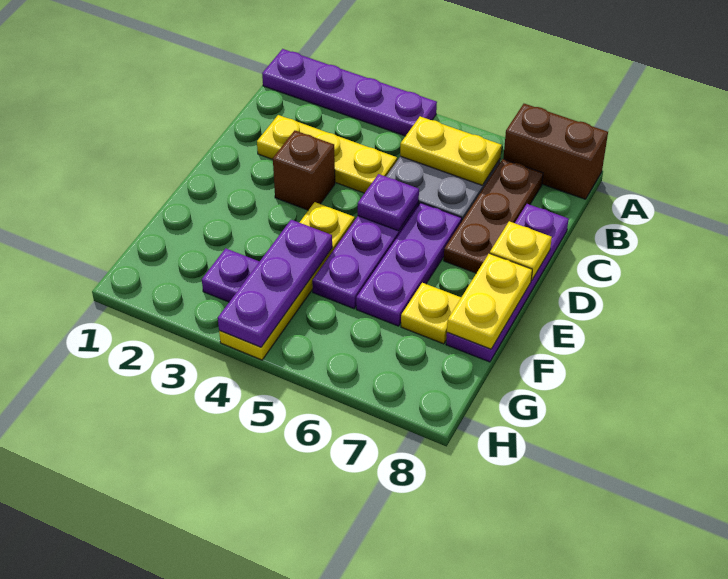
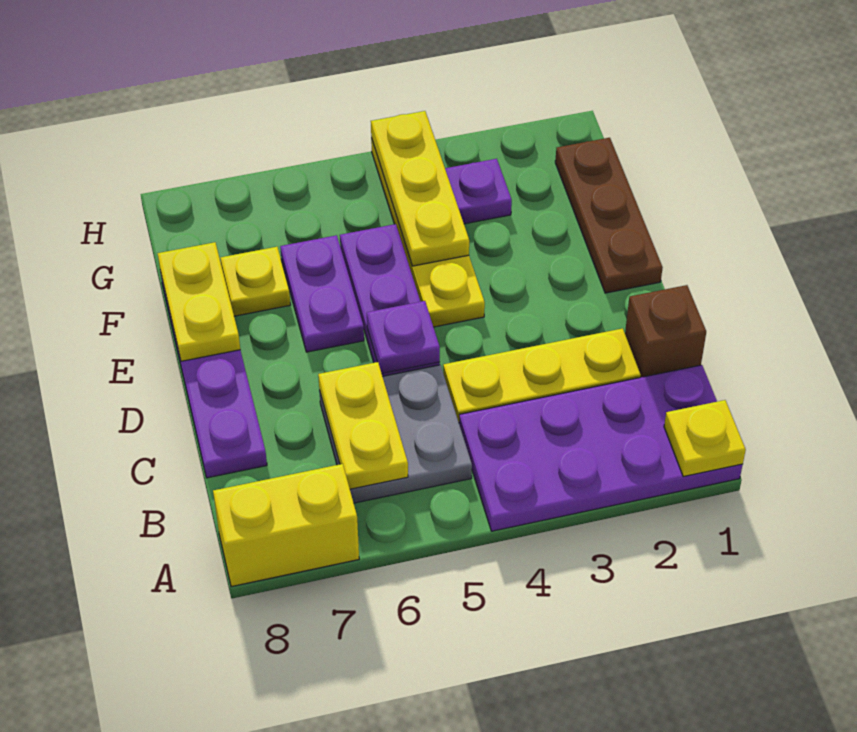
purple plate A1:A4 level 1 -> purple plate A1:B4 level 1
brown brick A7:A8 level 1 -> yellow brick A7:A8 level 1
yellow plate B5:B6 level 2 -> yellow plate B6:C6 level 2
brown plate B7:D7 level 1 -> brown plate E1:G1 level 1
brown brick D3 level 1 -> brown brick C1 level 1
purple plate D6:F6 level 1 -> purple plate E6:F6 level 1
yellow plate D8 level 2 -> yellow plate A1 level 2
purple plate F4:H4 level 2 -> yellow plate F4:H4 level 2

